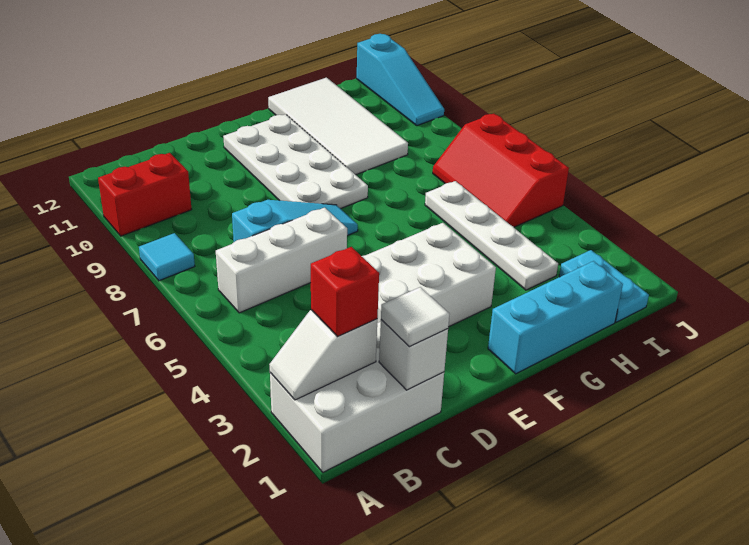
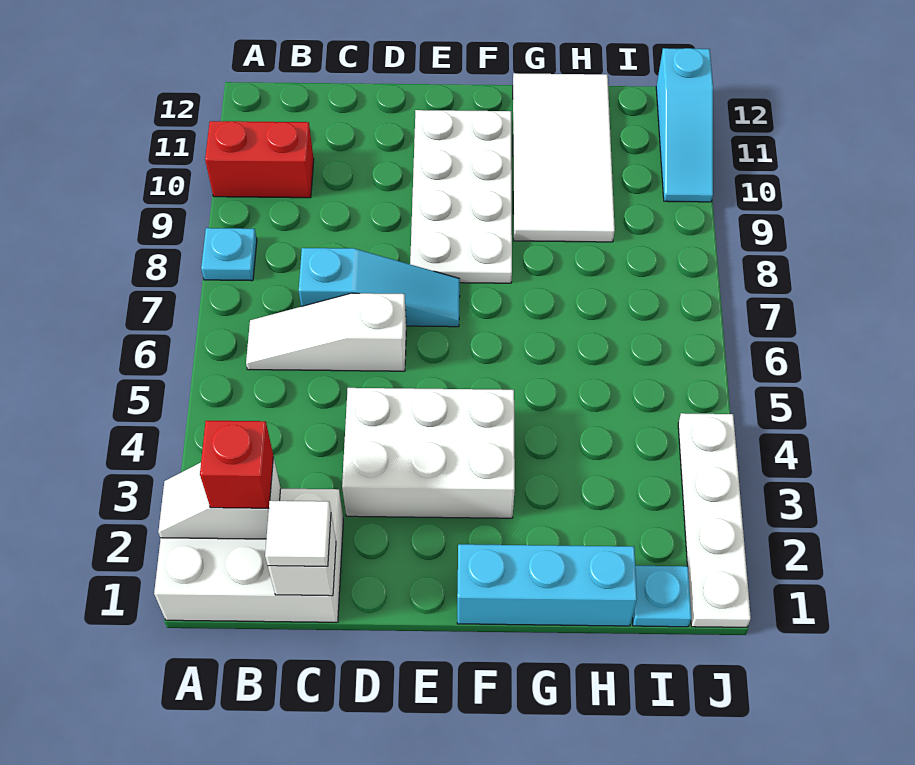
cyan tile A8 level 1 -> cyan plate A8 level 1
white brick B6:D6 level 1 -> white slope B6:D6 level 1 top D
white plate H3:H6 level 1 -> white plate J1:J4 level 1
cyan plate I1:I2 level 1 -> cyan plate I1 level 1
red slope I5:J7 level 1 top J -> none

